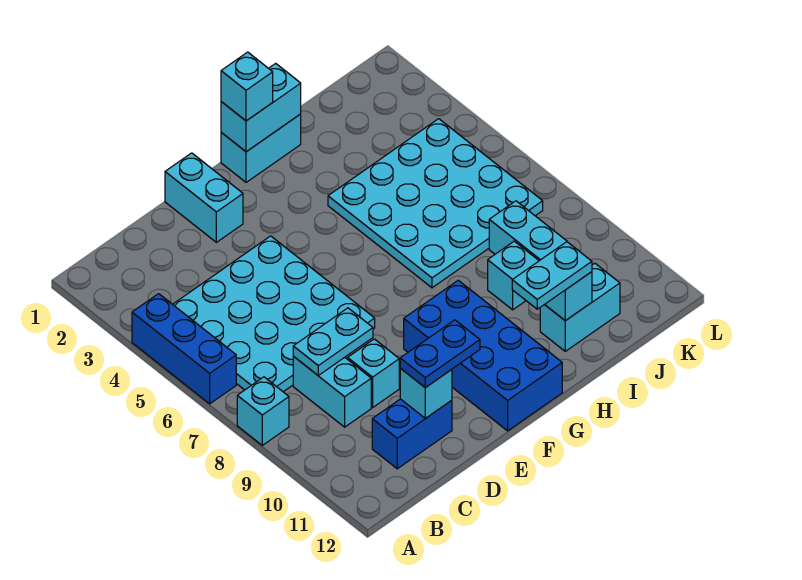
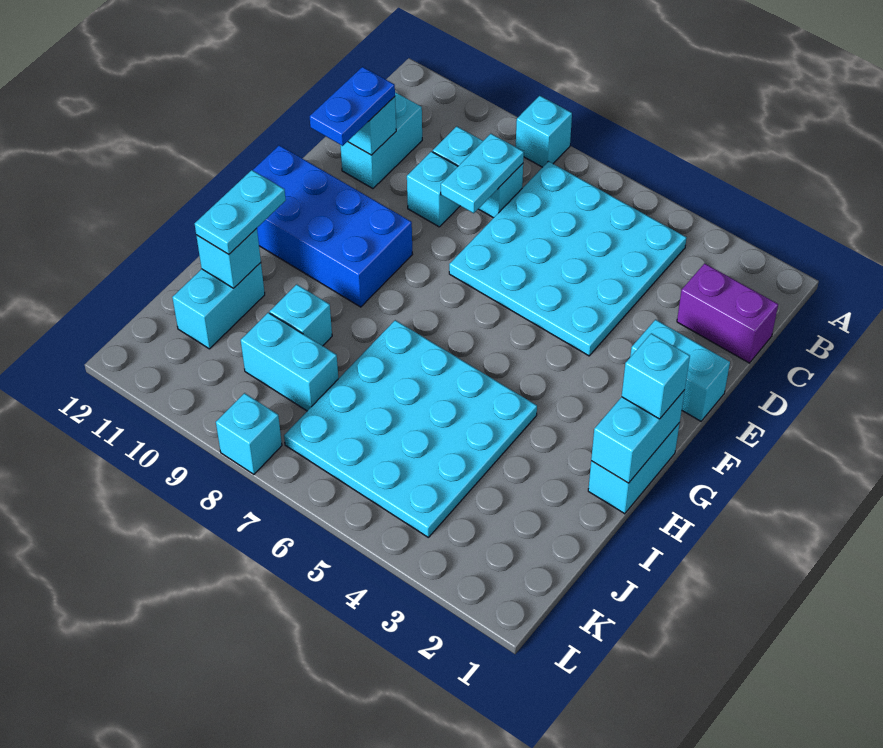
blue brick A4:A6 level 1 -> none
none -> purple brick C1:C2 level 1
blue brick C11:D11 level 1 -> cyan brick C11:D11 level 1
none -> cyan brick L8 level 1

